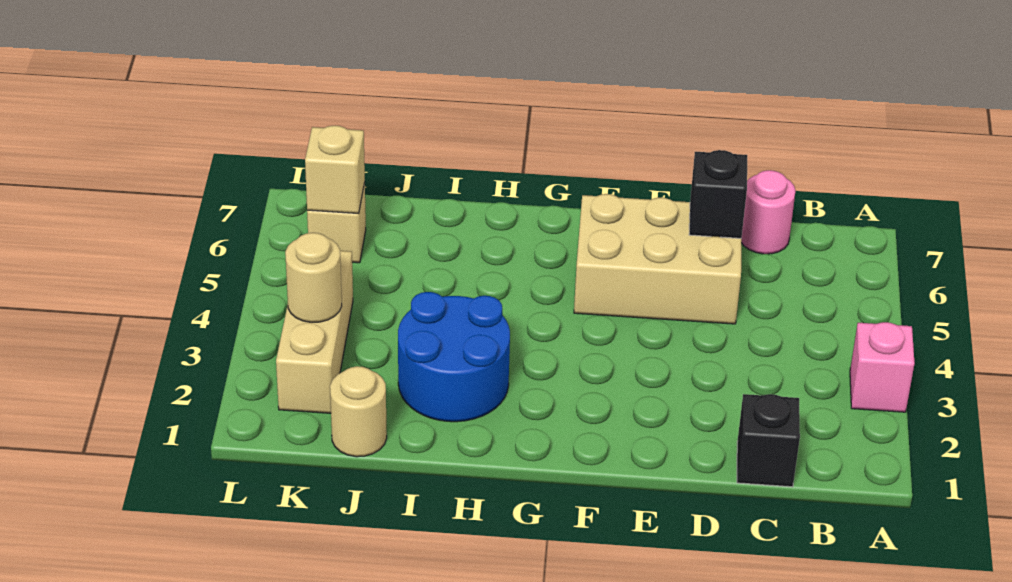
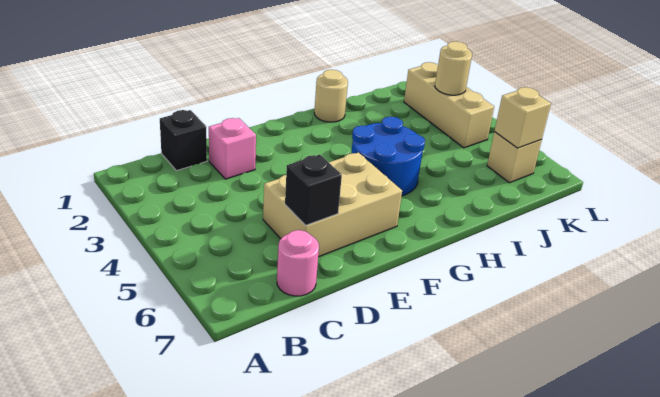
pink brick A3 level 1 -> pink brick D2 level 1
blue round brick H2:I3 level 1 -> blue round brick G4:H5 level 1
tan round brick J1 level 1 -> tan round brick H1 level 1

